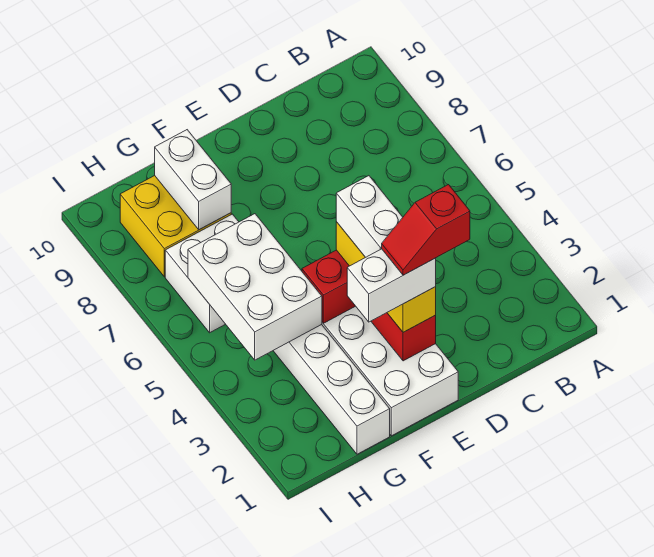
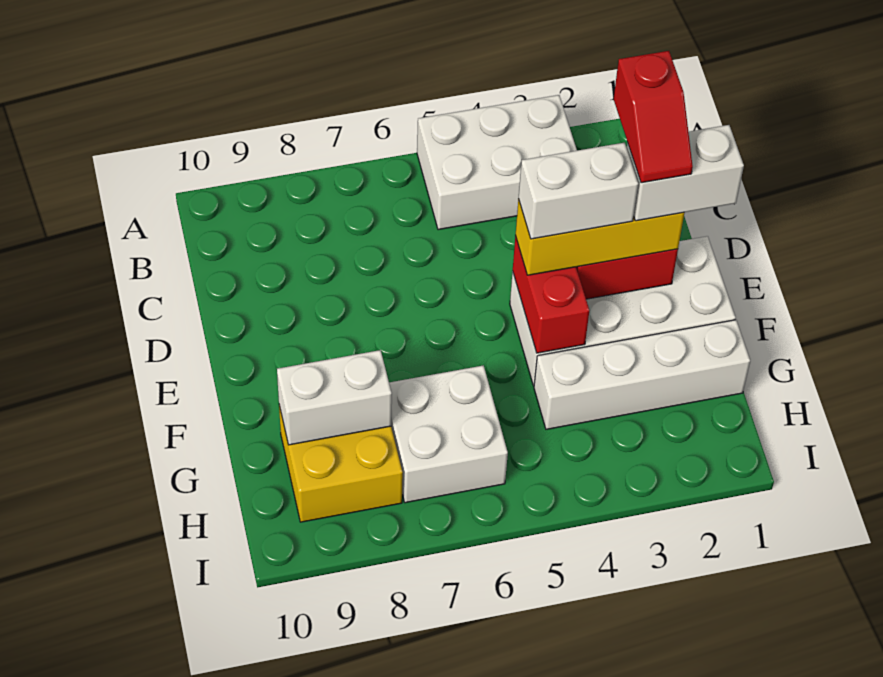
white brick E2:F2 level 4 -> white brick E1:E2 level 4
white brick G4:H6 level 2 -> white brick A3:B5 level 1

